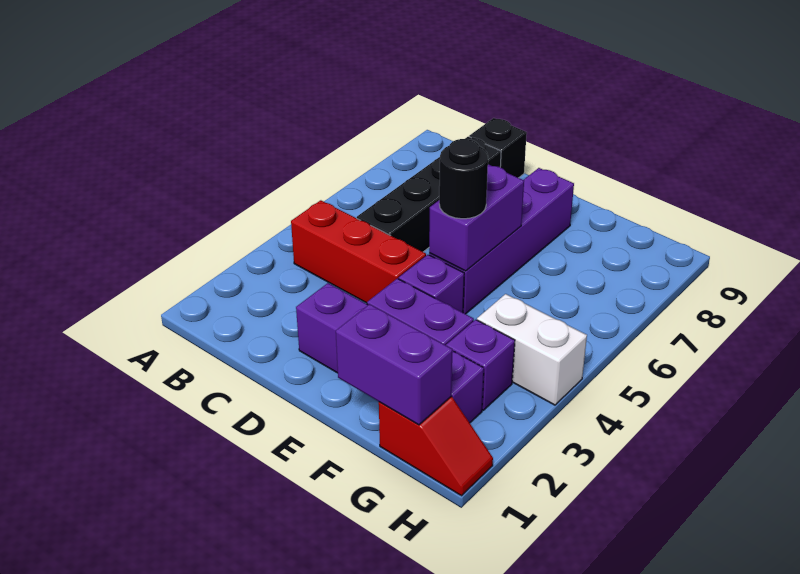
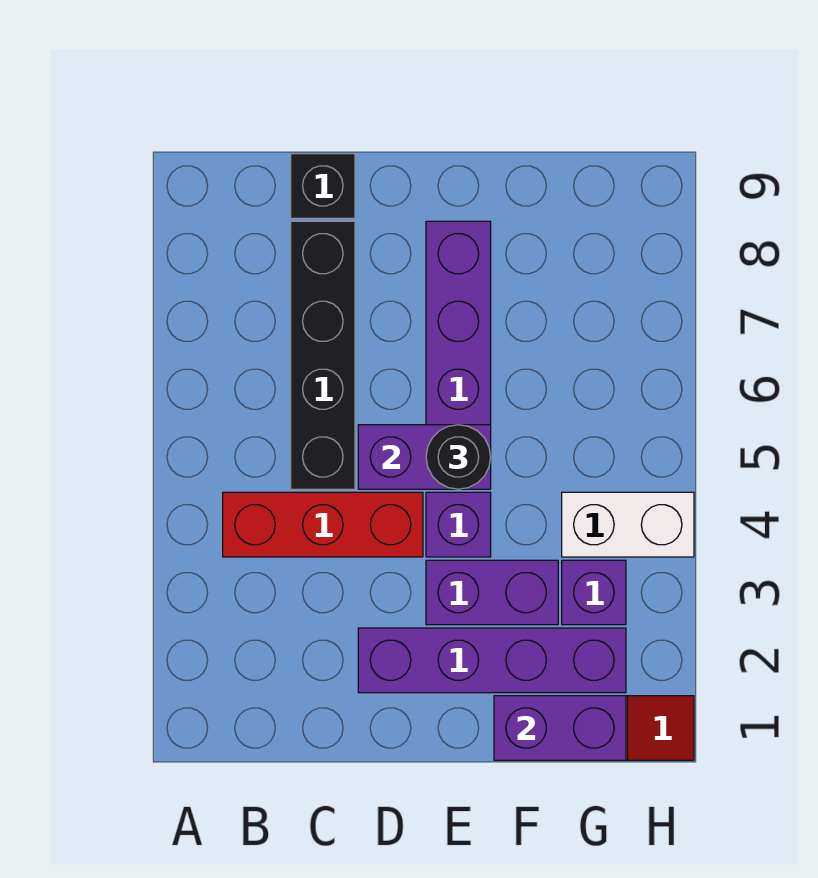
purple brick E5:E6 level 2 -> purple brick D5:E5 level 2

